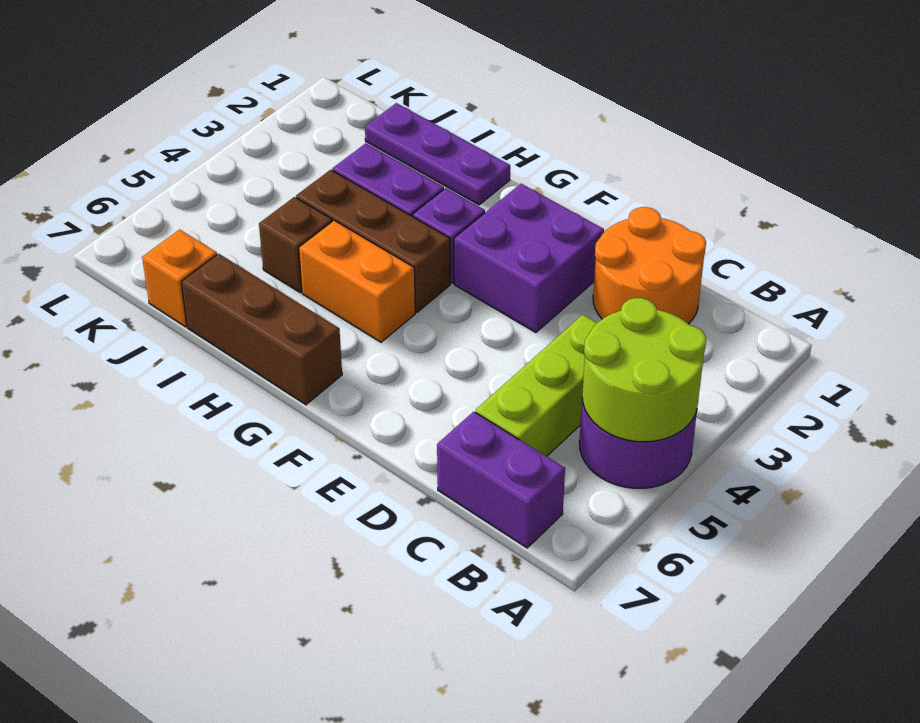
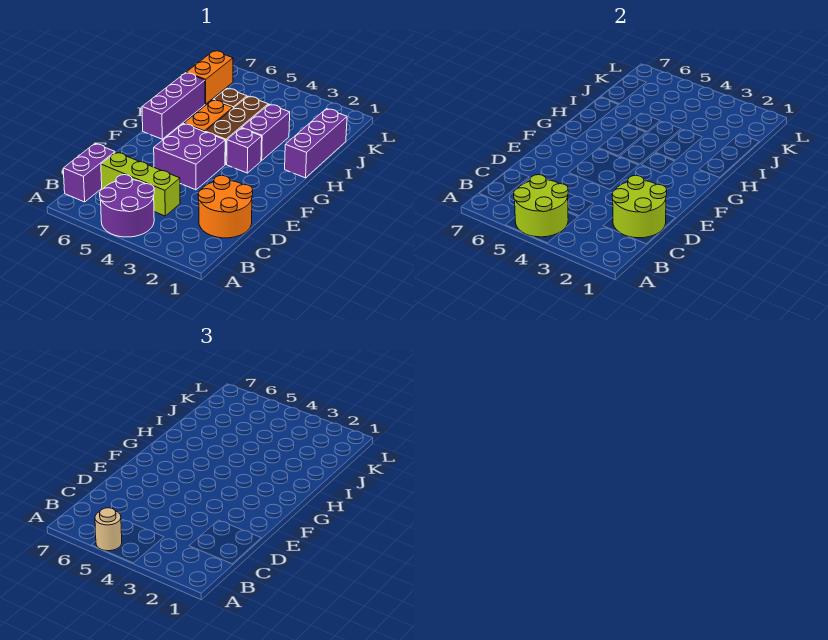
none -> tan round brick A5 level 3
none -> lime round brick C1:D2 level 2
purple brick E2:F3 level 1 -> purple brick E4:F5 level 1
brown brick G7:I7 level 1 -> purple brick G7:I7 level 1
purple plate H1:J1 level 1 -> purple brick H1:J1 level 1
orange brick J7 level 1 -> orange brick J7:K7 level 1

